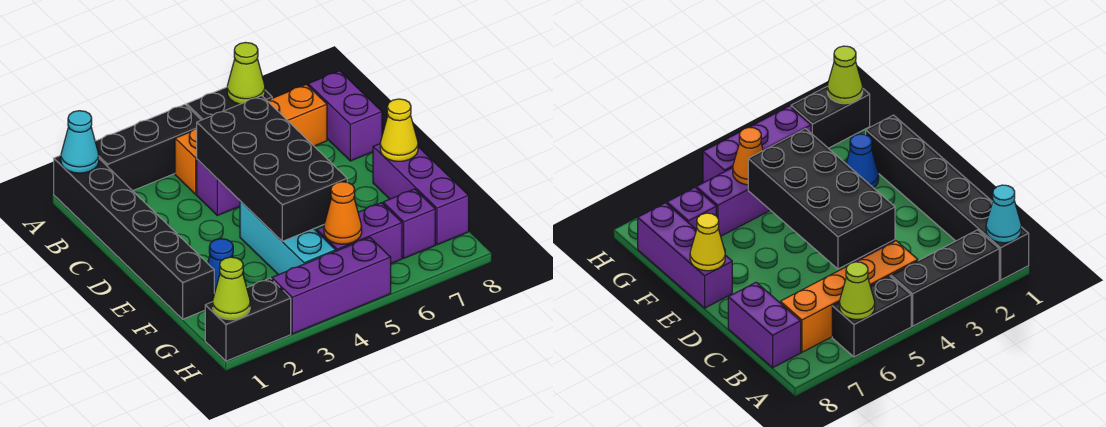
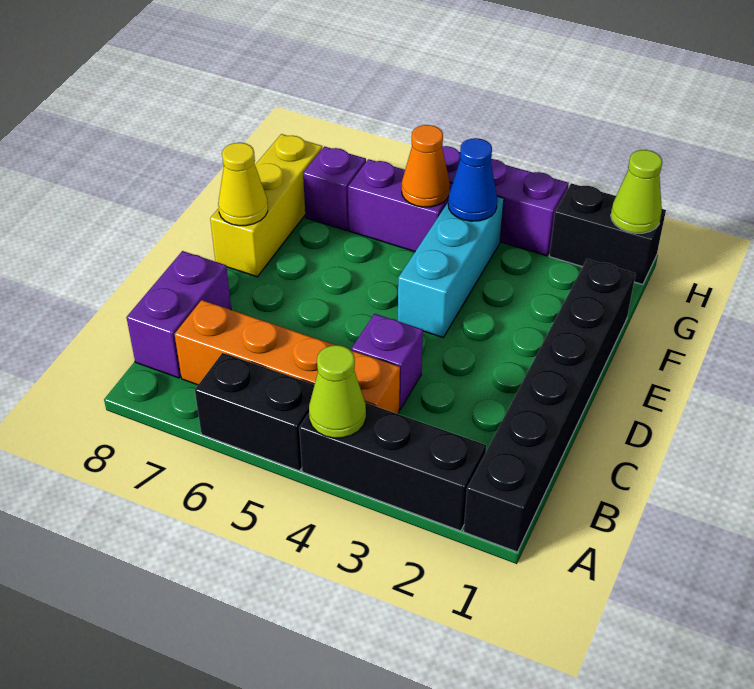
cyan cone A1 level 2 -> none
lime cone A6 level 2 -> lime cone A4 level 2
black brick C4:F5 level 2 -> none
purple brick E8:G8 level 1 -> yellow brick E8:G8 level 1
blue cone F2 level 1 -> blue cone G4 level 2

